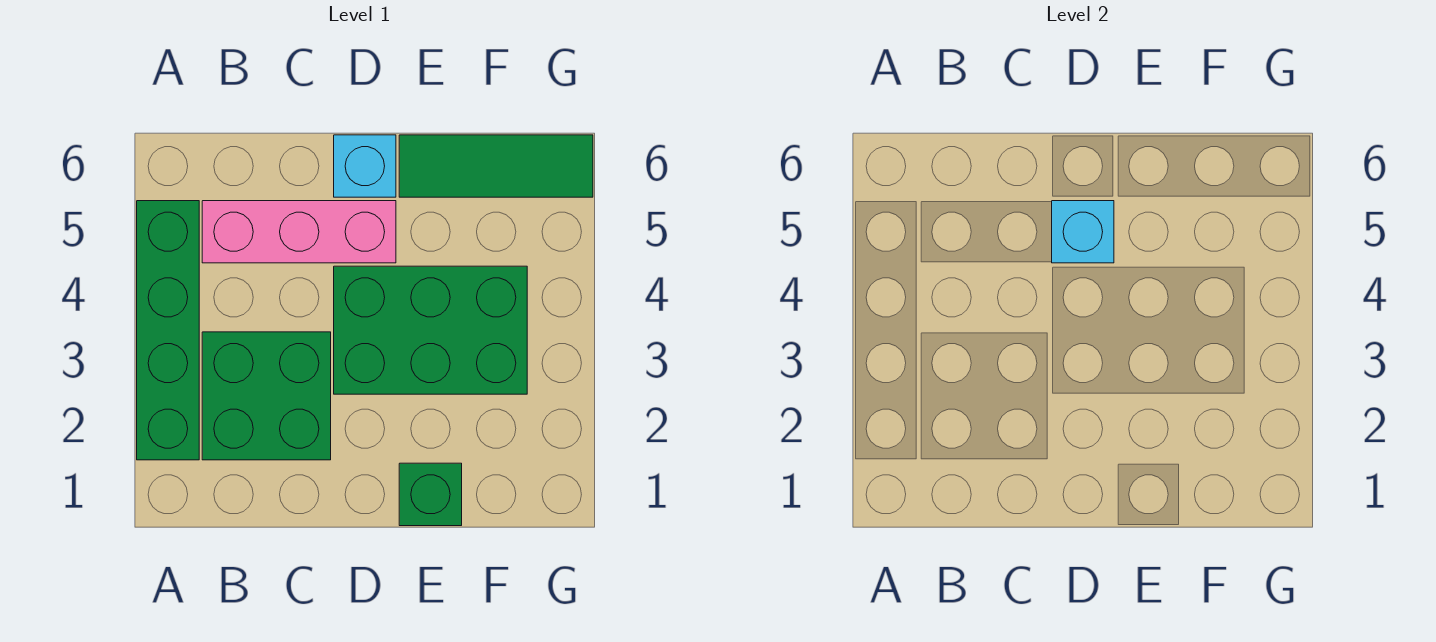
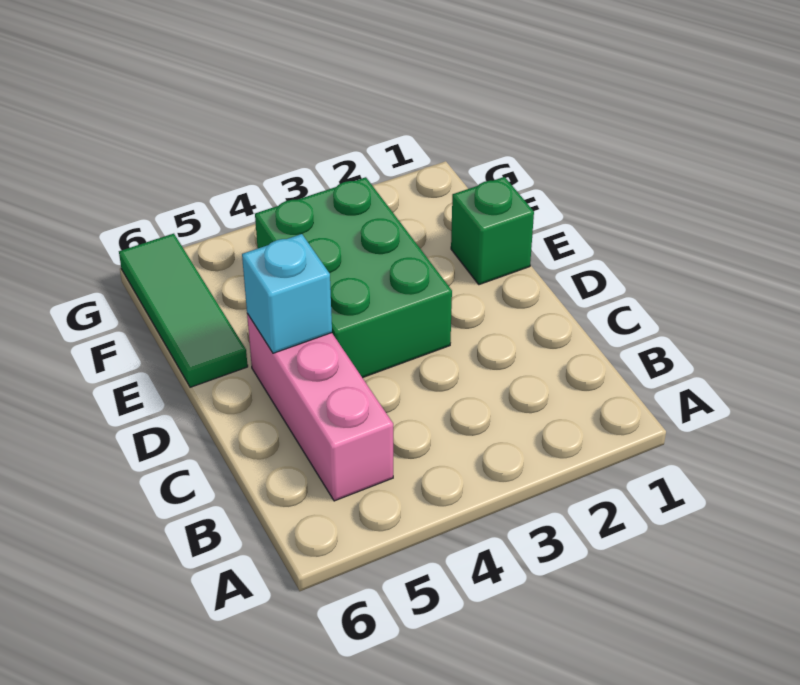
green brick A2:A5 level 1 -> none
green brick B2:C3 level 1 -> none
cyan brick D6 level 1 -> none

